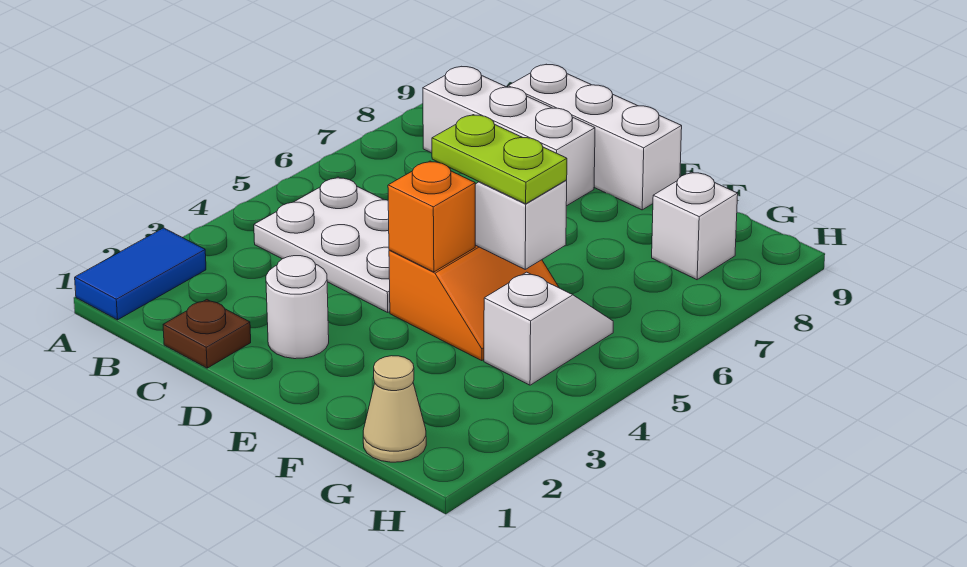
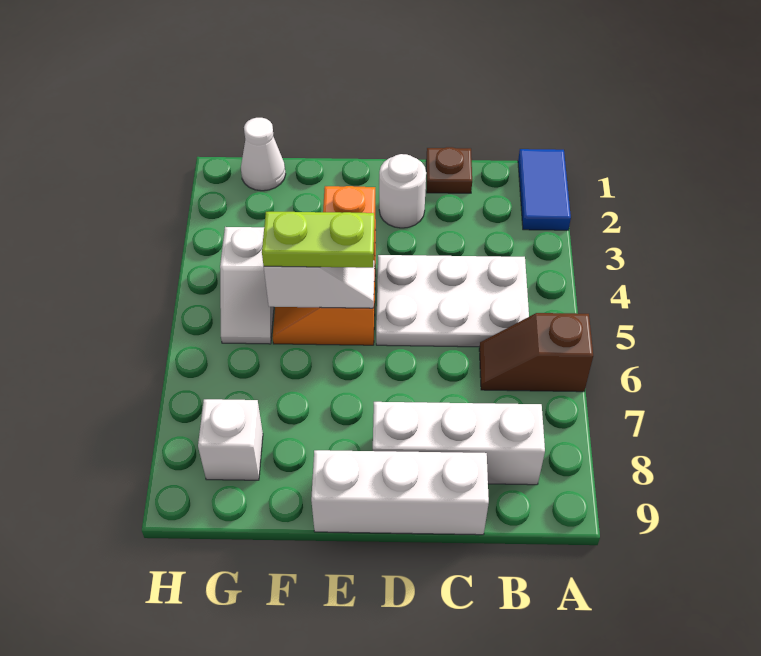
none -> brown slope A6:B6 level 1 top A
tan cone G1 level 1 -> white cone G1 level 1

